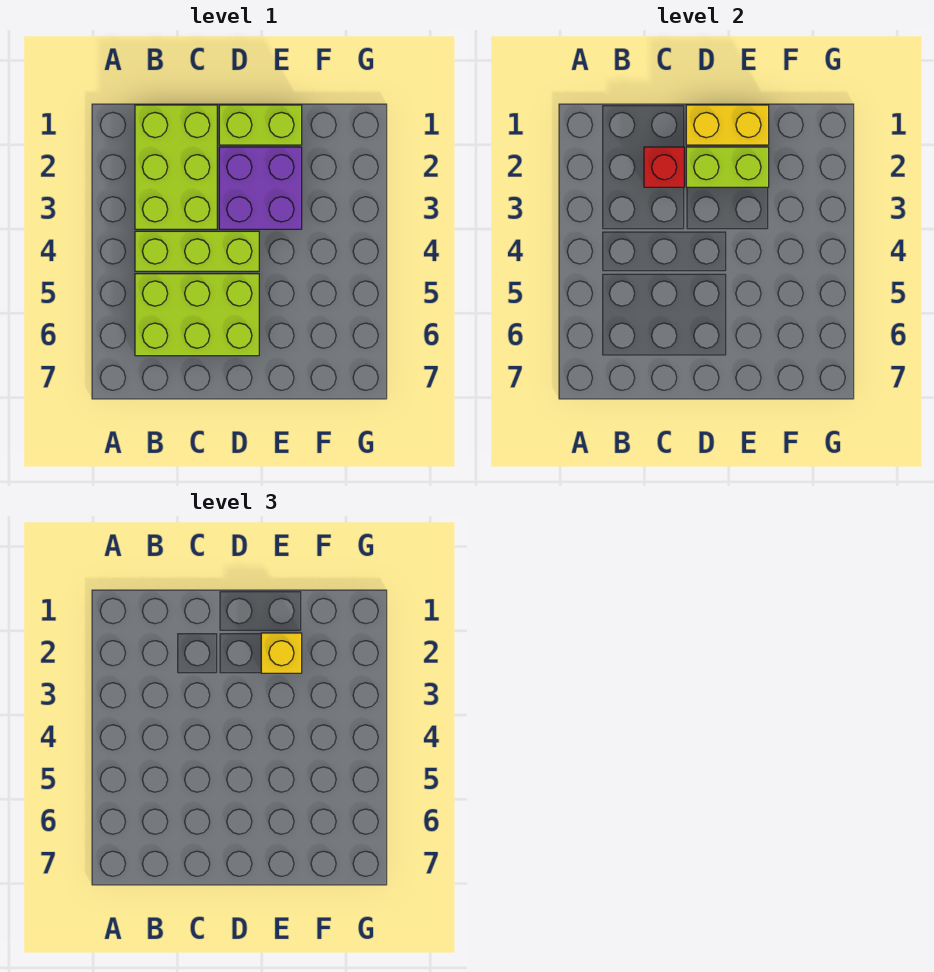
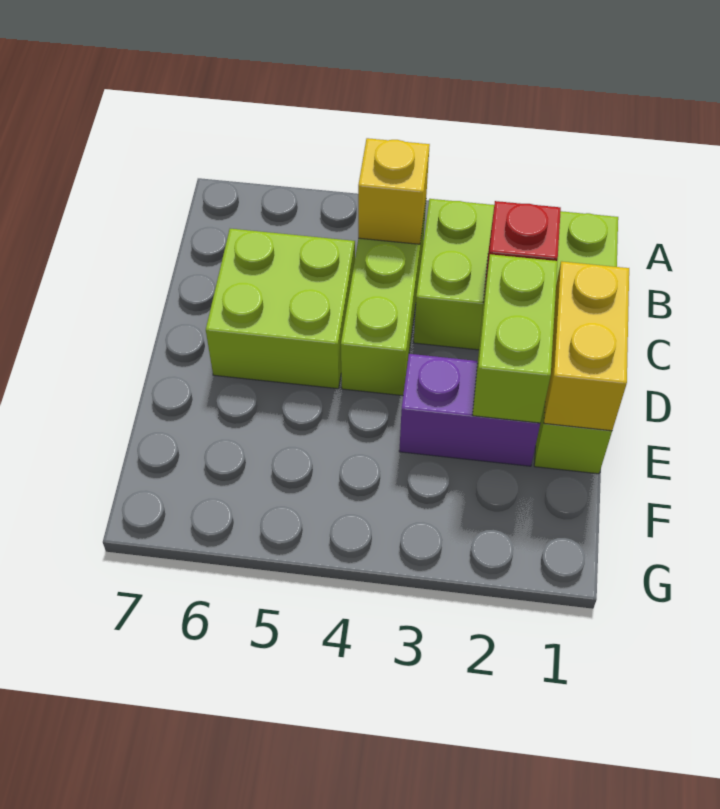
lime brick B5:D6 level 1 -> lime brick C5:D6 level 1
purple brick D2:E3 level 1 -> purple brick E2:E3 level 1
yellow brick E2 level 3 -> yellow brick B4 level 2

